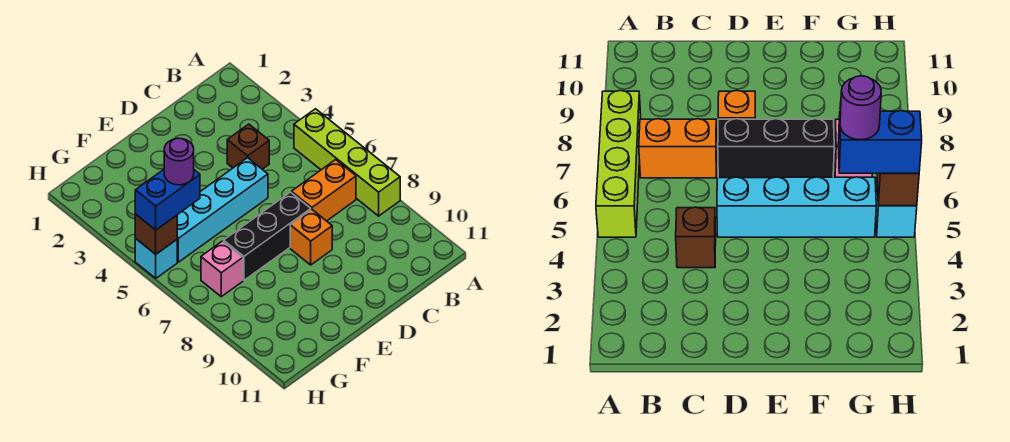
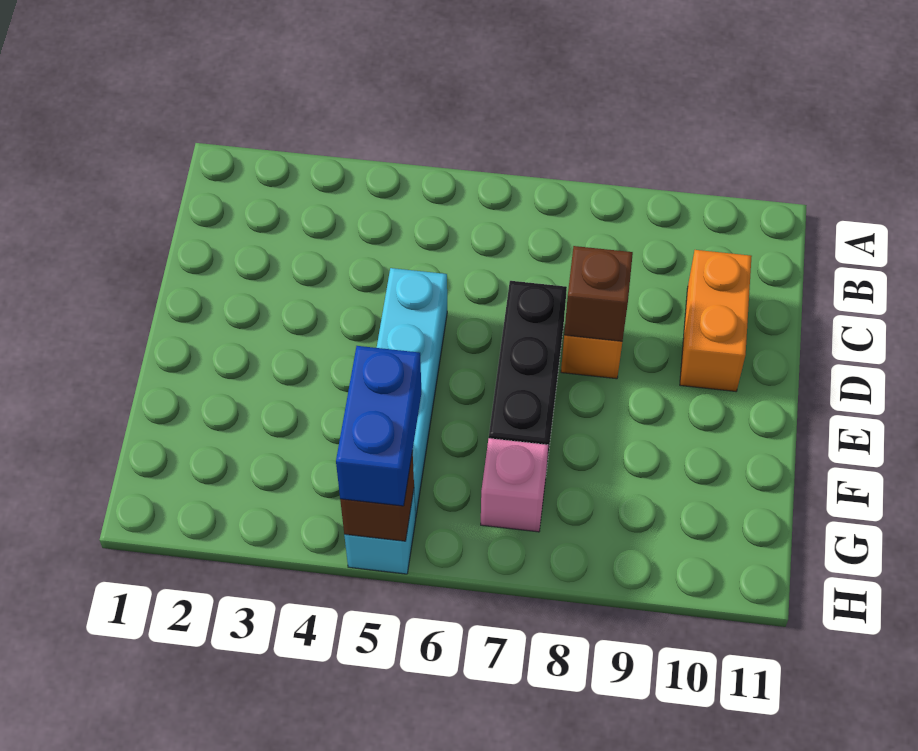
lime brick A5:A8 level 1 -> none
orange brick B7:C7 level 1 -> orange brick C10:D10 level 1
brown brick C4 level 1 -> brown brick D8 level 2
purple round brick G5 level 4 -> none

